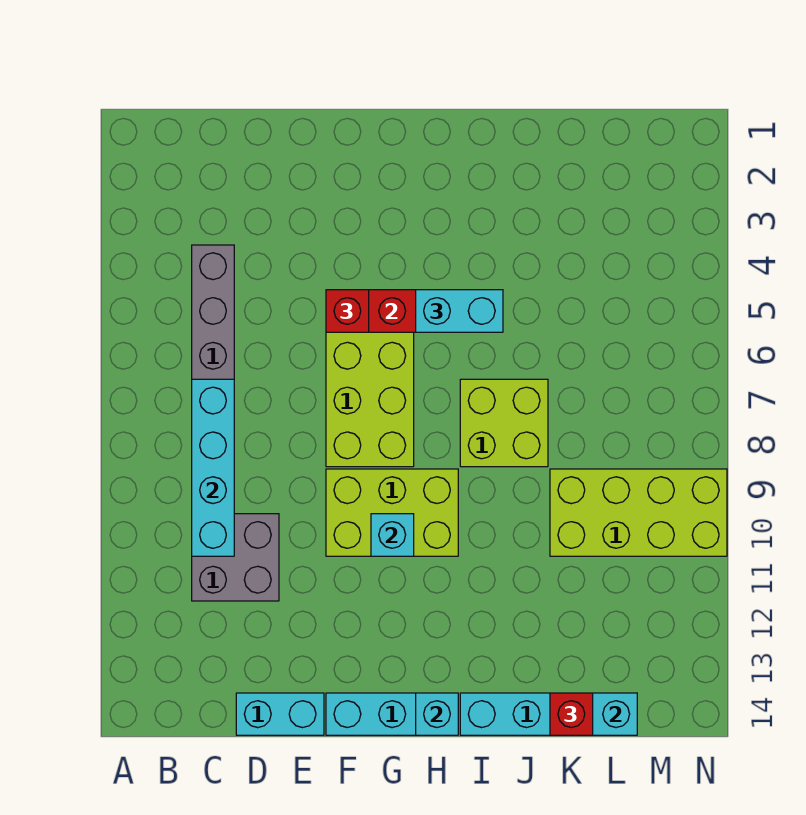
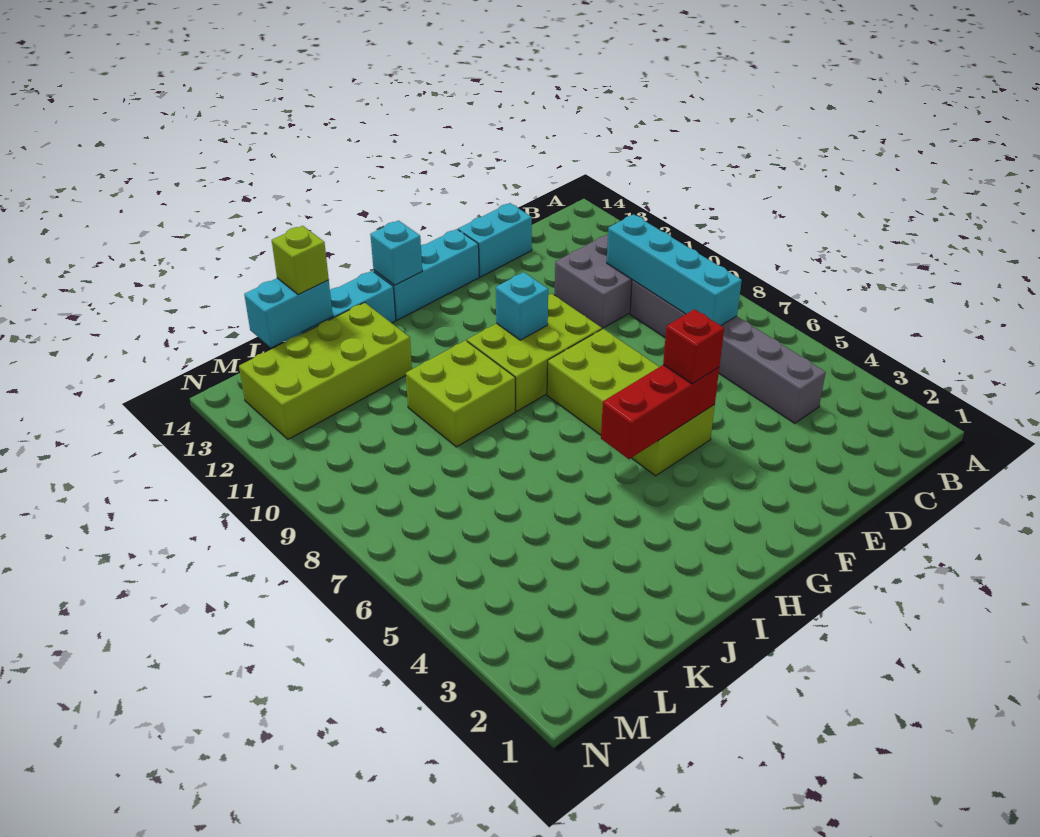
cyan brick H5:I5 level 3 -> none
lime brick I7:J8 level 1 -> lime brick I9:J10 level 1
lime brick K9:N10 level 1 -> lime brick J12:M13 level 1
red brick K14 level 3 -> lime brick K14 level 3

